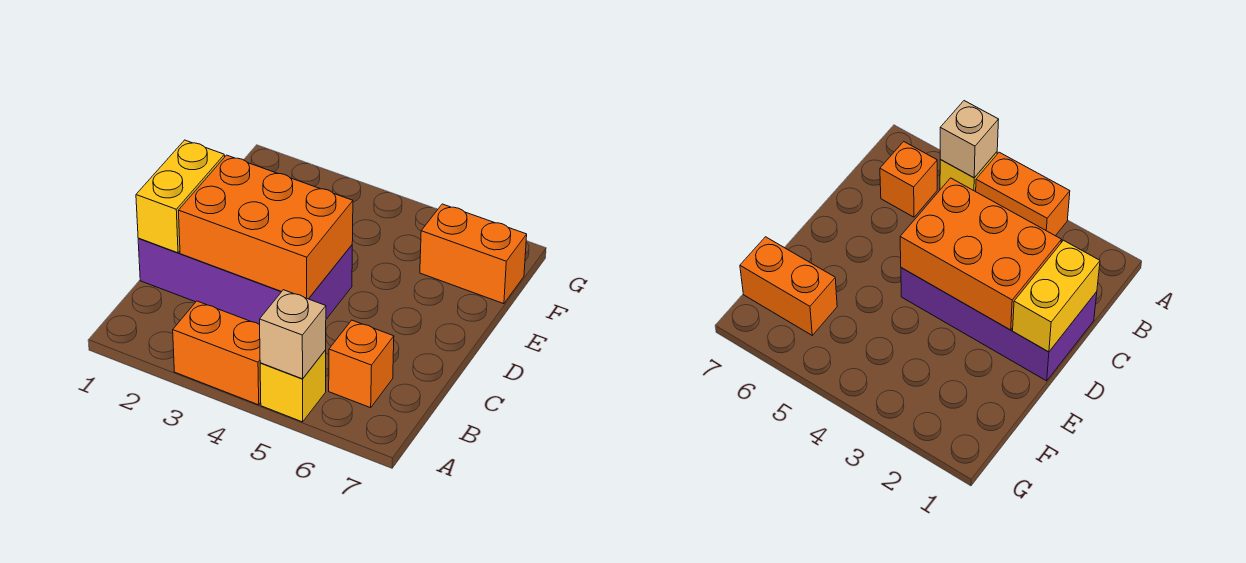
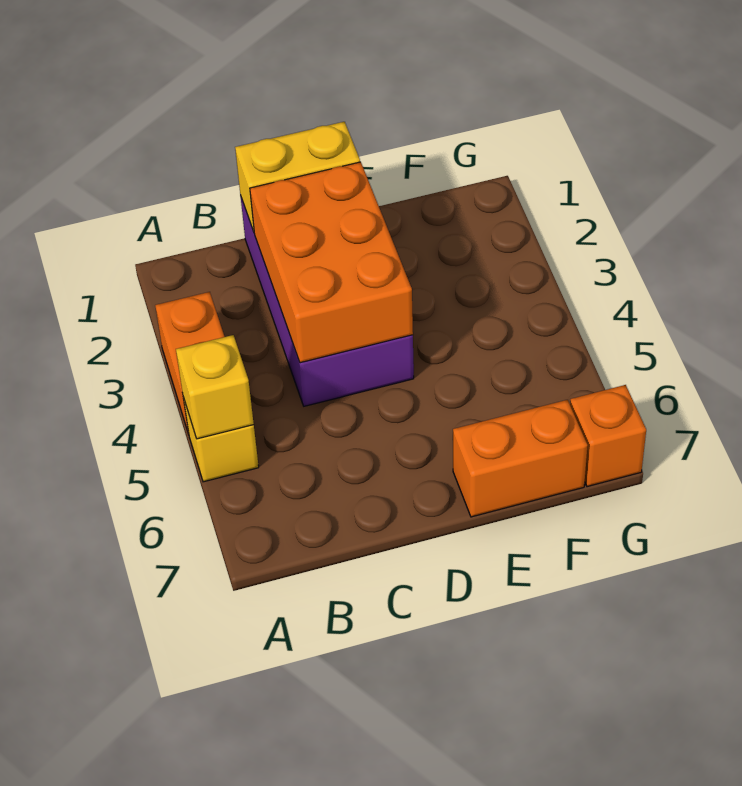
tan brick A5 level 2 -> yellow brick A5 level 2
orange brick B6 level 1 -> orange brick G7 level 1
orange brick F6:F7 level 1 -> orange brick E7:F7 level 1

